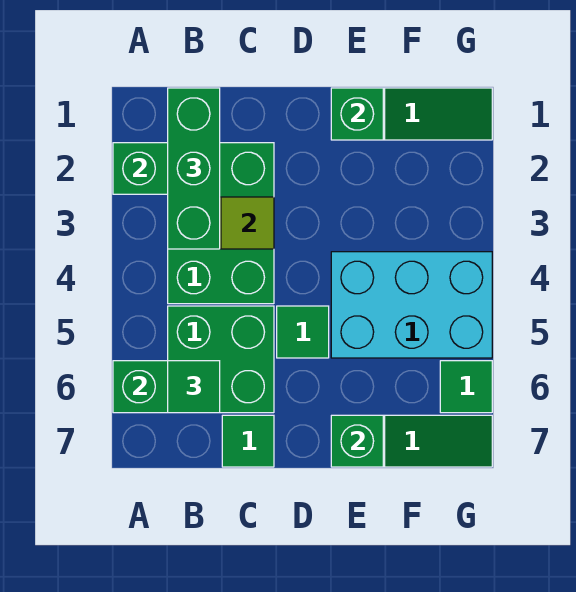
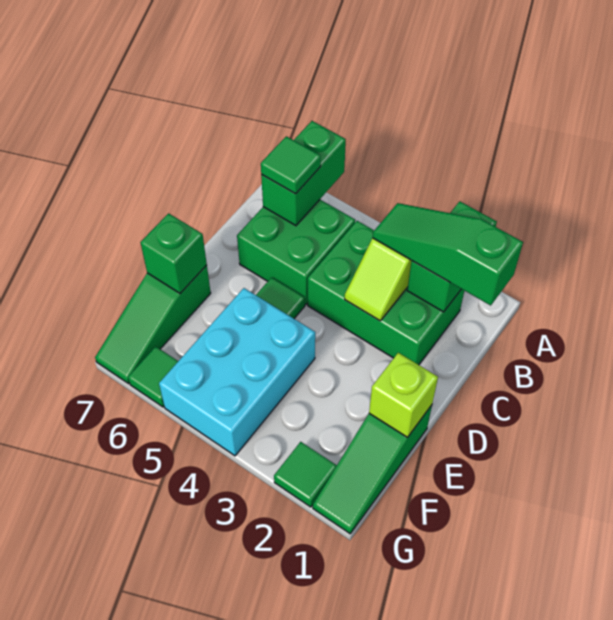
green brick B1:B3 level 3 -> green slope B1:B3 level 3 top 1
green tile C7 level 1 -> green tile G2 level 1
green brick E1 level 2 -> lime brick E1 level 2

